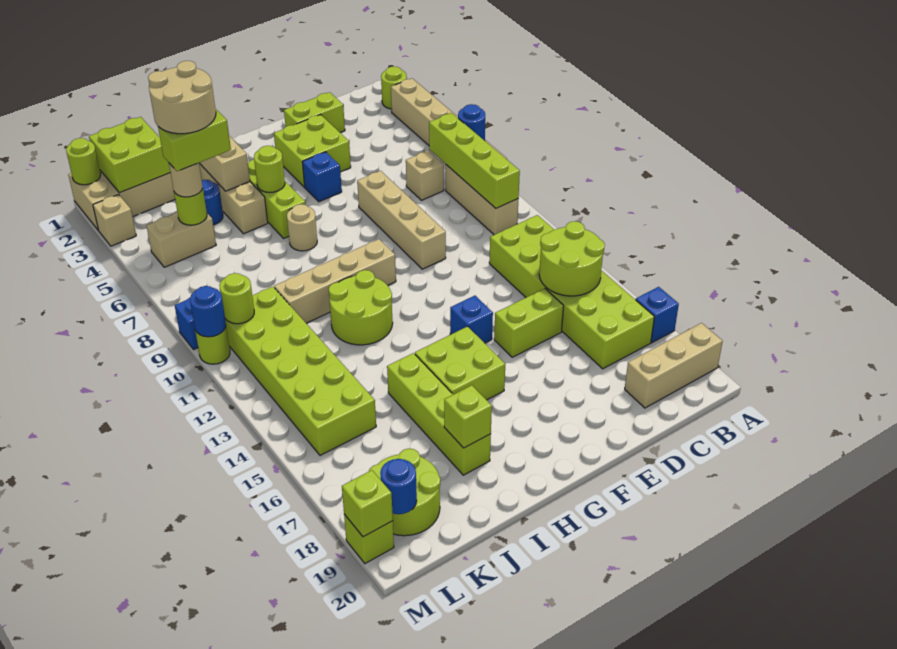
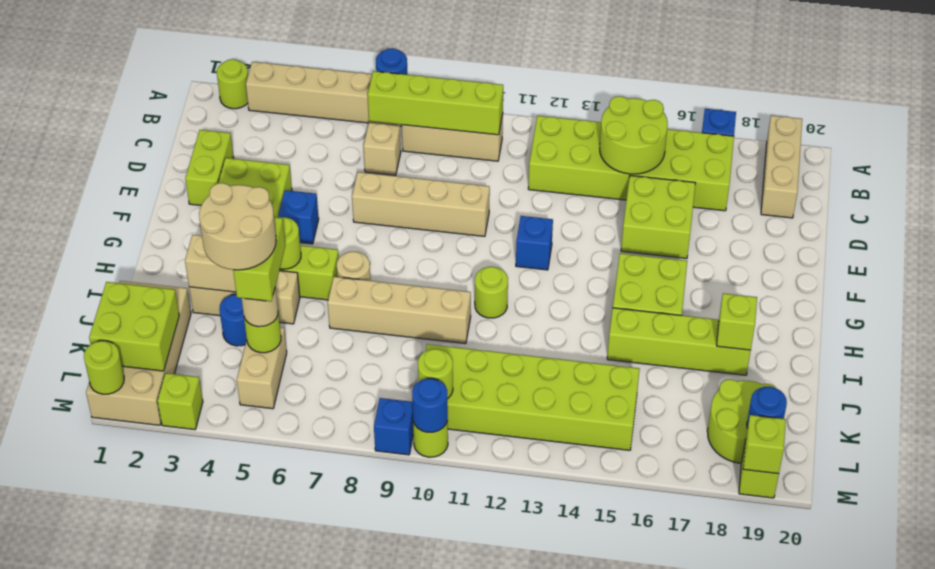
lime brick D15:E15 level 1 -> lime brick D15:E16 level 1
blue brick F14 level 1 -> blue brick F12 level 1
tan brick G10:J10 level 1 -> tan brick I7:I10 level 1
lime round brick H11:I12 level 1 -> lime round brick H11 level 1
tan brick M3 level 1 -> lime brick M3 level 1

